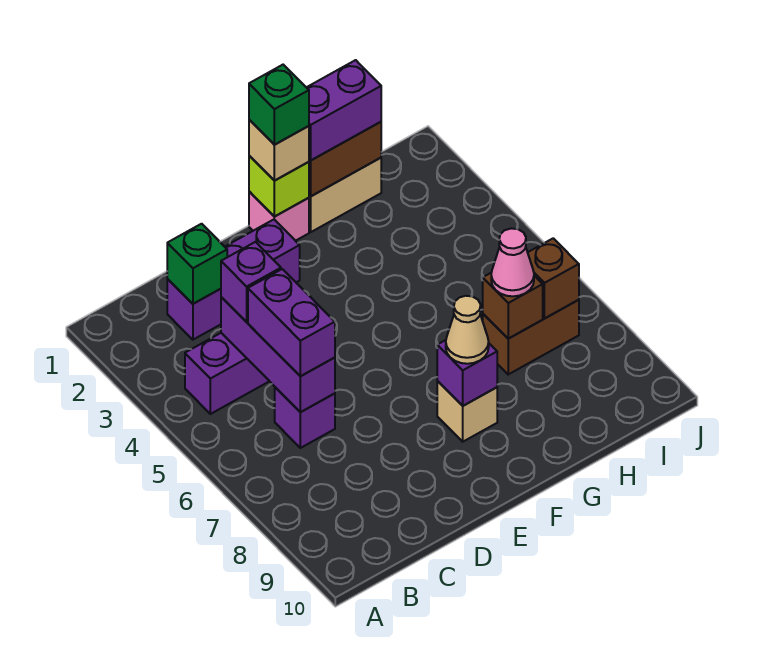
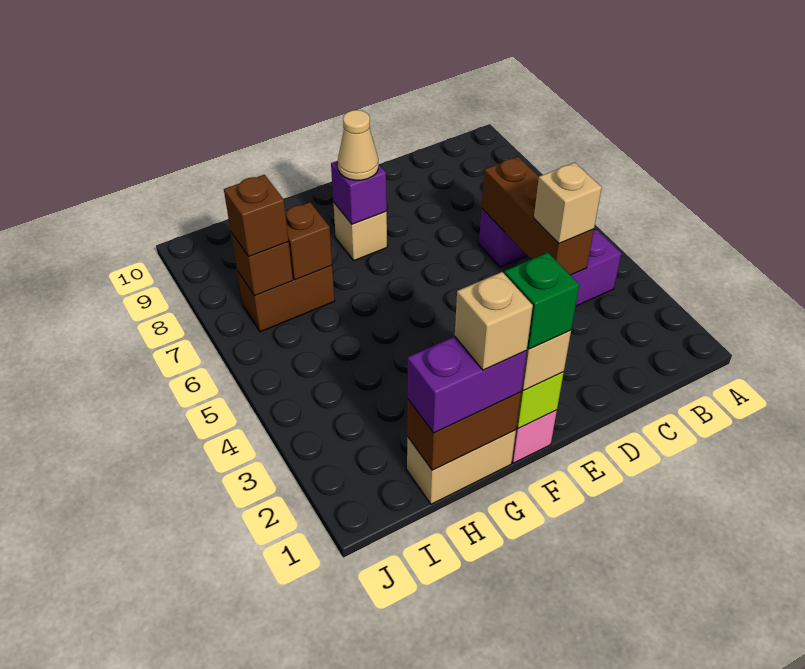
purple brick C2:E2 level 1 -> none
green brick C2 level 2 -> none
purple brick C4:C6 level 2 -> brown brick C4:C6 level 2
purple brick C4 level 3 -> tan brick C4 level 3
purple brick C5:C6 level 3 -> none
none -> tan brick G1 level 4
pink cone H7 level 3 -> none
none -> brown brick I7 level 3

